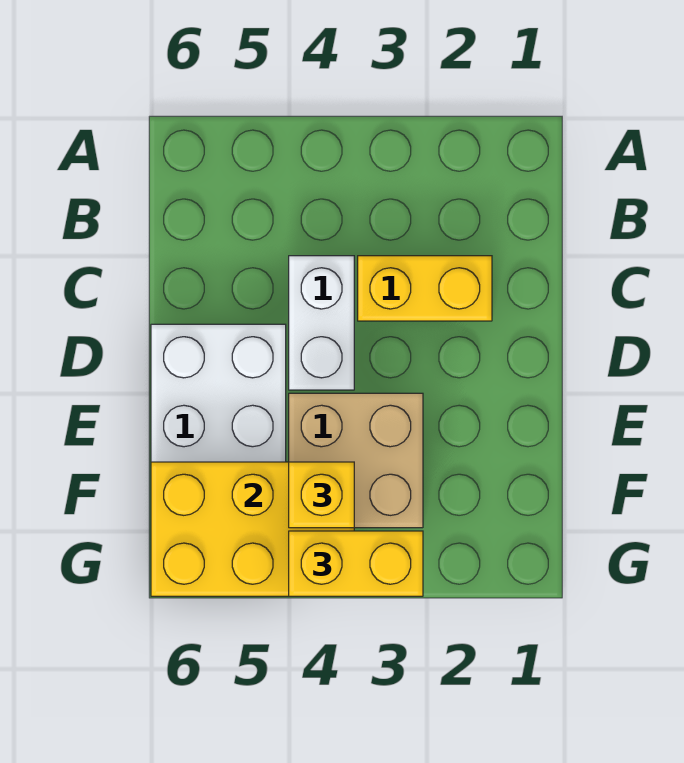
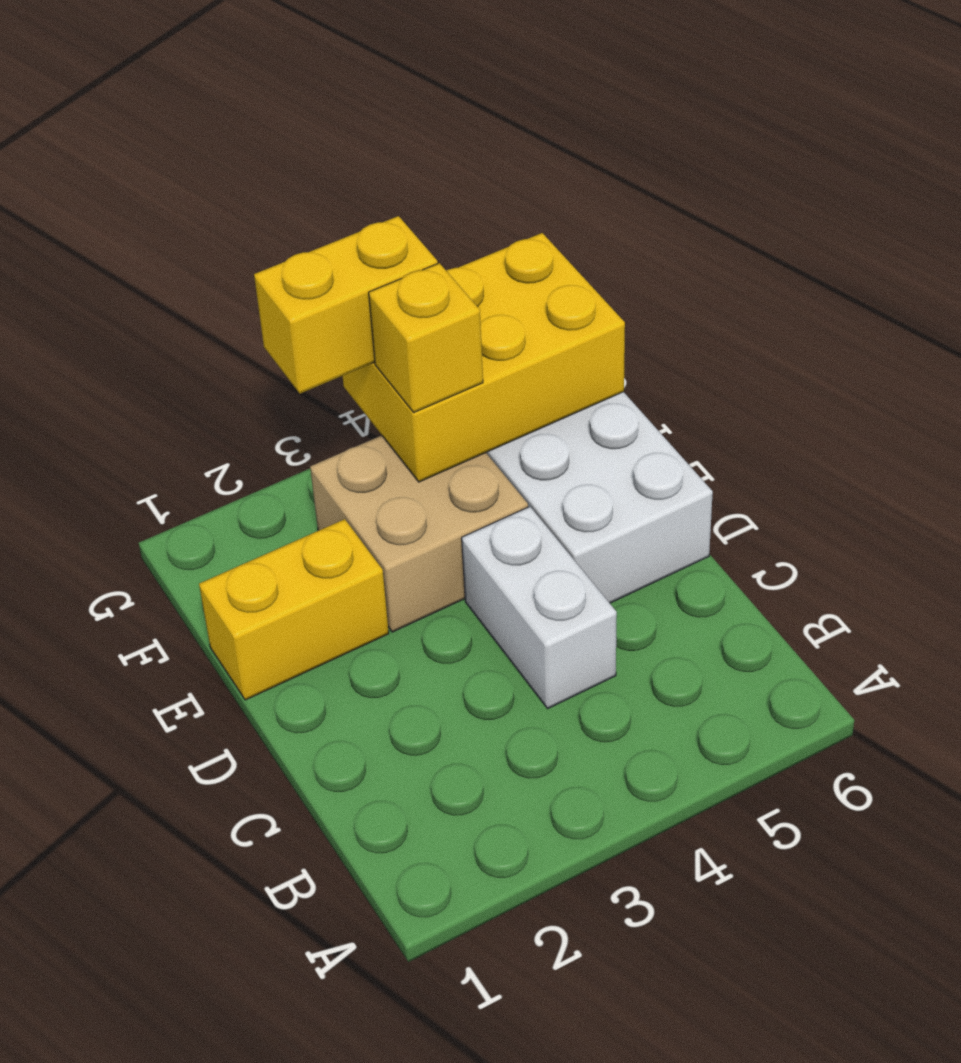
yellow brick C2:C3 level 1 -> yellow brick E1:E2 level 1

